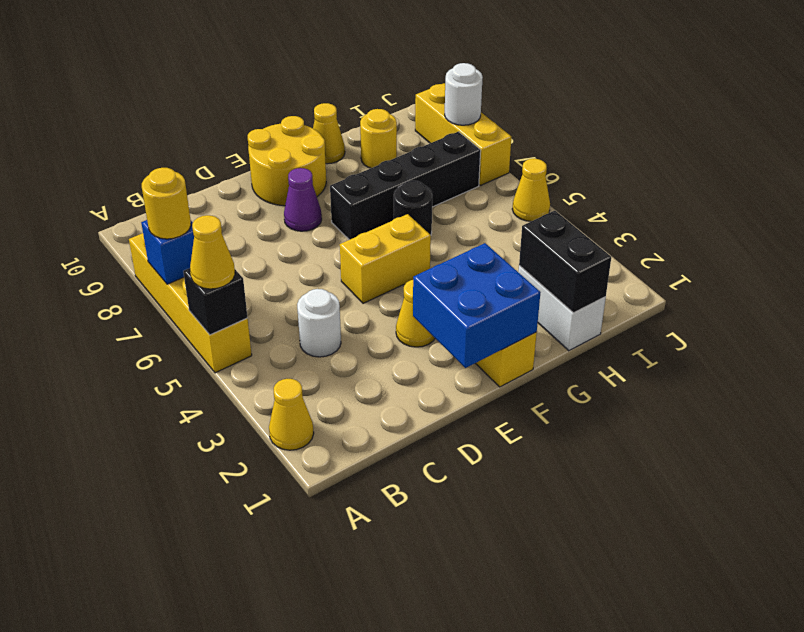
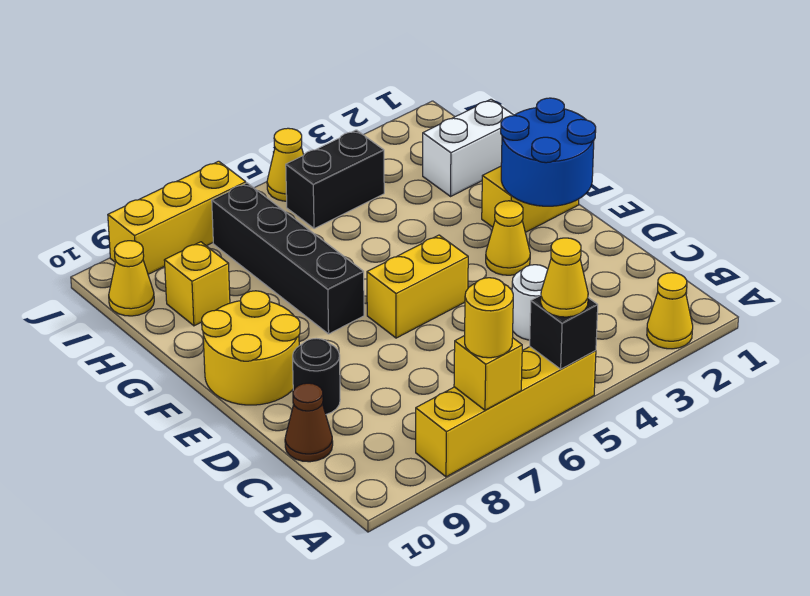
blue brick A7 level 2 -> yellow brick A7 level 2
none -> brown cone C10 level 1
blue brick E1:F2 level 2 -> blue round brick E1:F2 level 2
yellow brick E5:F5 level 1 -> yellow brick E5:E6 level 1
purple cone E8 level 1 -> none
black round brick G6 level 1 -> black round brick D9 level 1
yellow cone G10 level 1 -> yellow cone I10 level 1
black brick H1:H2 level 2 -> black brick I4:I5 level 1
yellow round brick H9 level 1 -> yellow brick H9 level 1
white round brick J8 level 2 -> none

